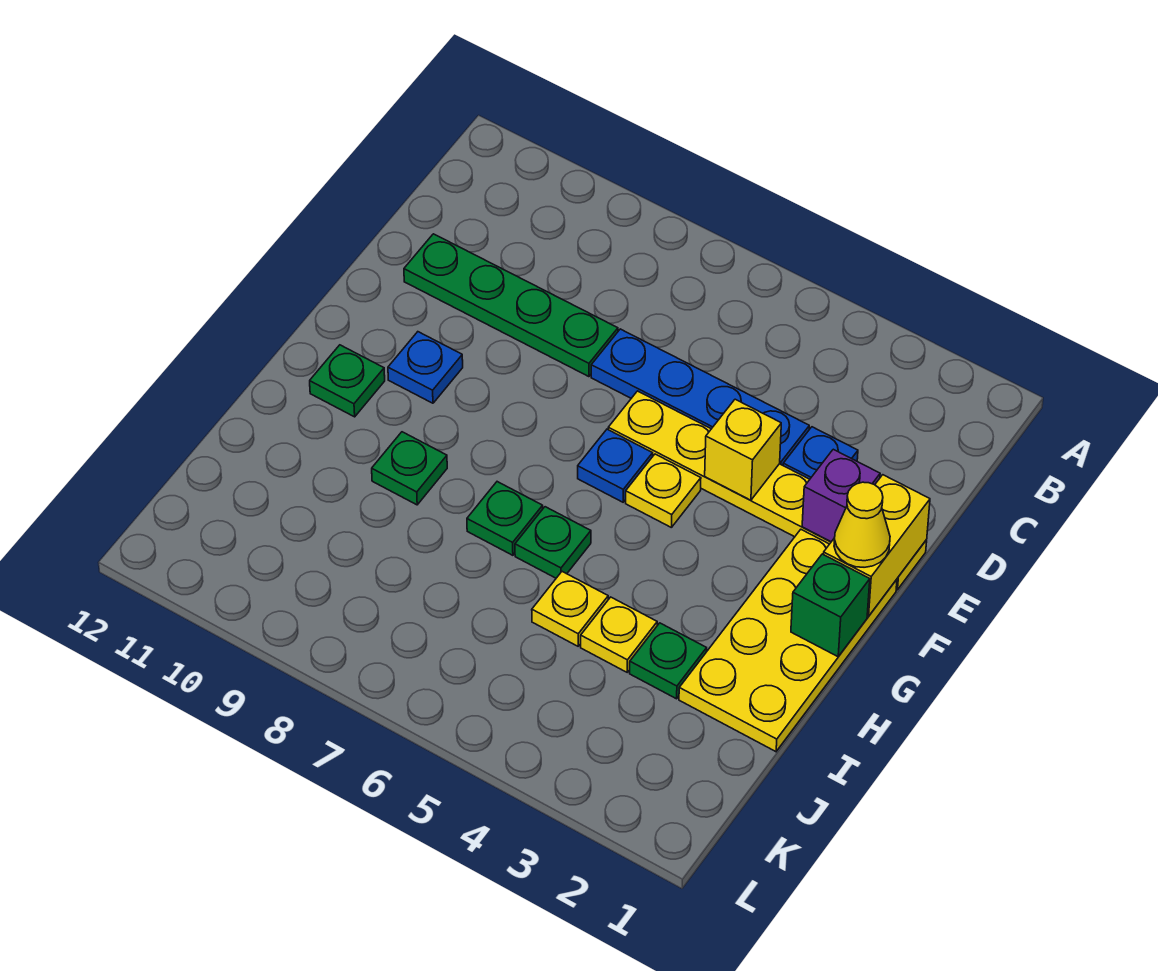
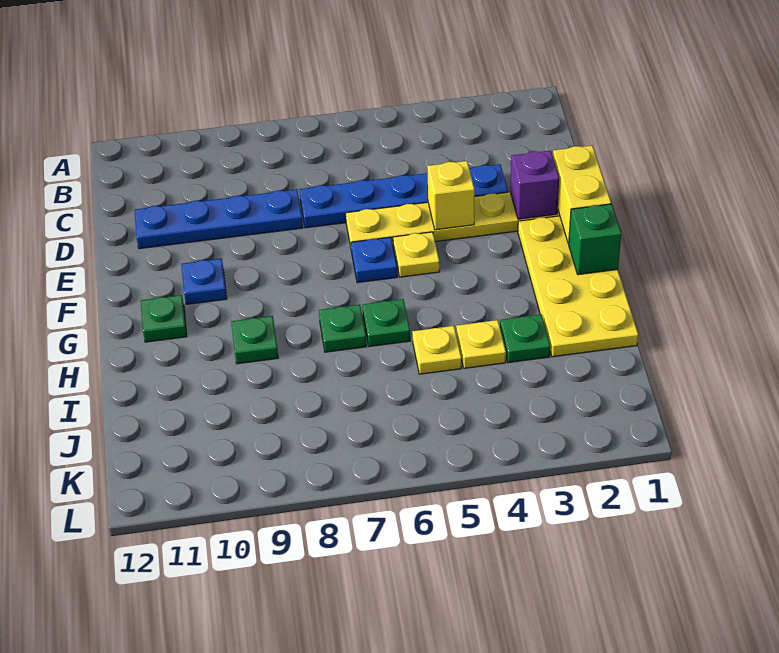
green plate D8:D11 level 1 -> blue plate D8:D11 level 1
yellow cone F1 level 3 -> none

